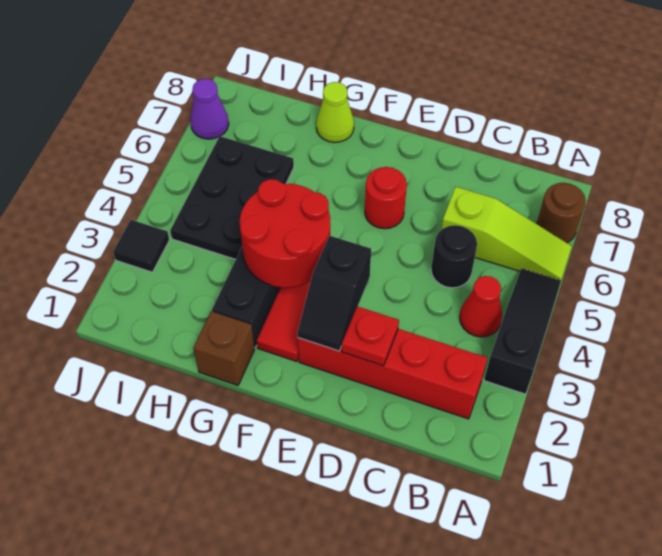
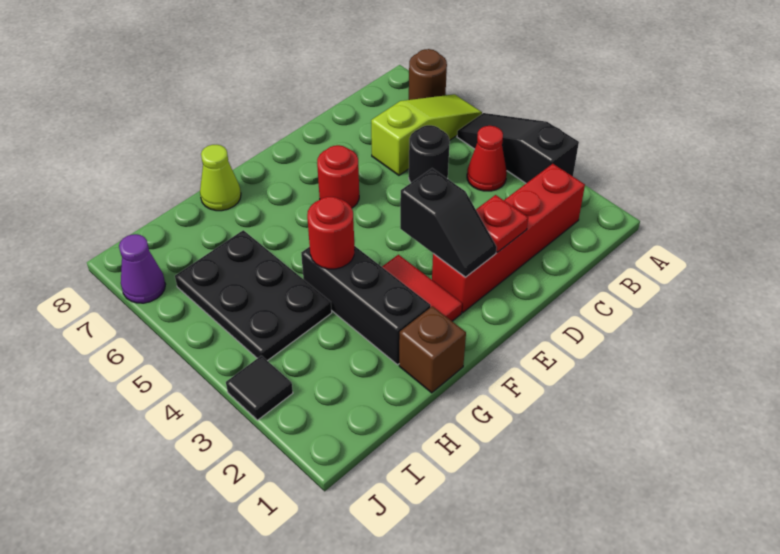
red round brick F3:G4 level 2 -> red round brick G4 level 2

